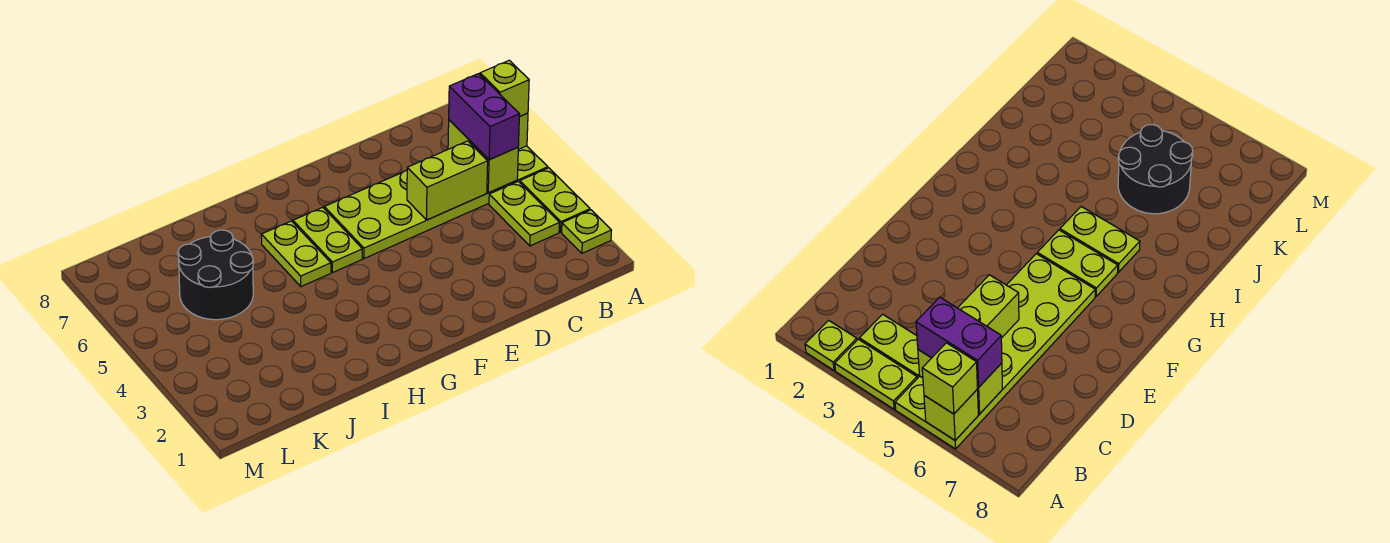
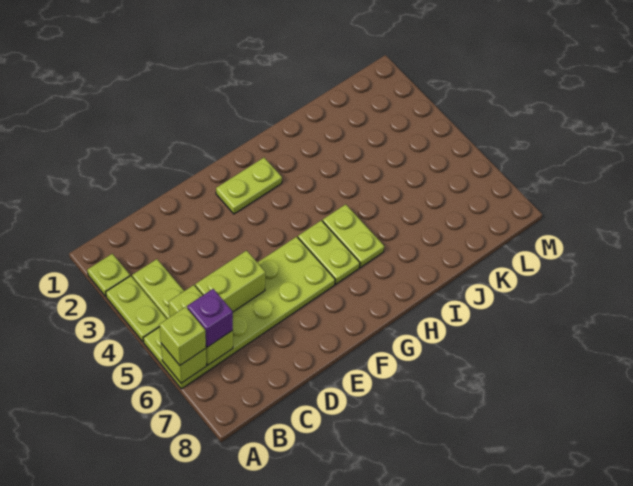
purple brick B5:B6 level 3 -> purple brick B6 level 3
none -> lime plate F2:G2 level 1
black round brick J5:K6 level 1 -> none

